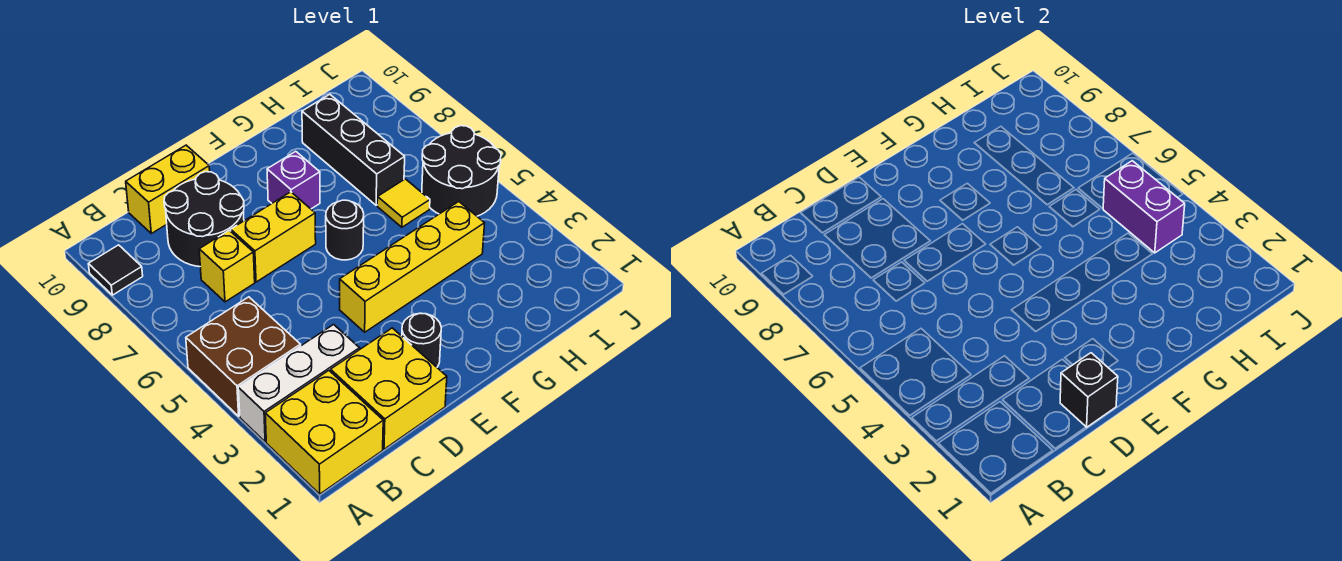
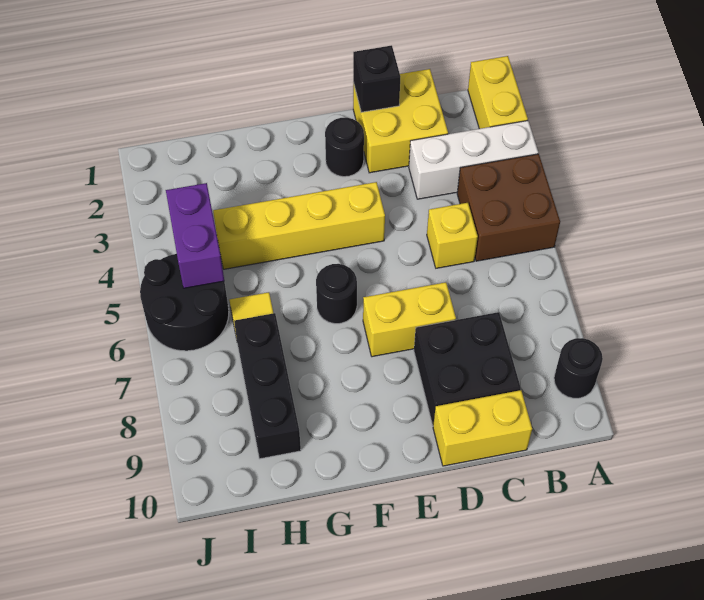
yellow brick A1:B2 level 1 -> yellow brick A1:A2 level 1
black tile A9 level 1 -> black round brick A9 level 1
yellow brick C7 level 1 -> yellow brick C5 level 1
black round brick C8:D9 level 1 -> black brick C8:D9 level 1
purple brick F8 level 1 -> none

